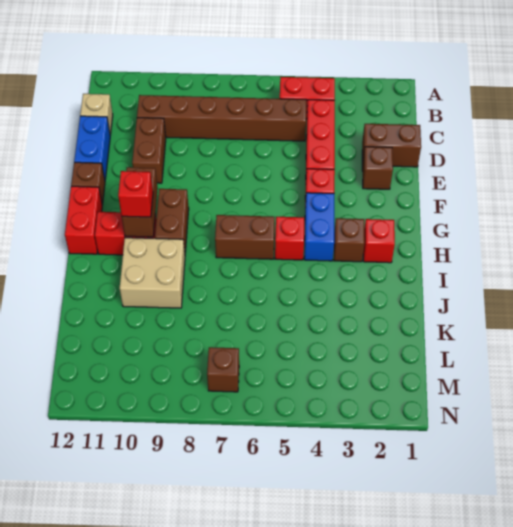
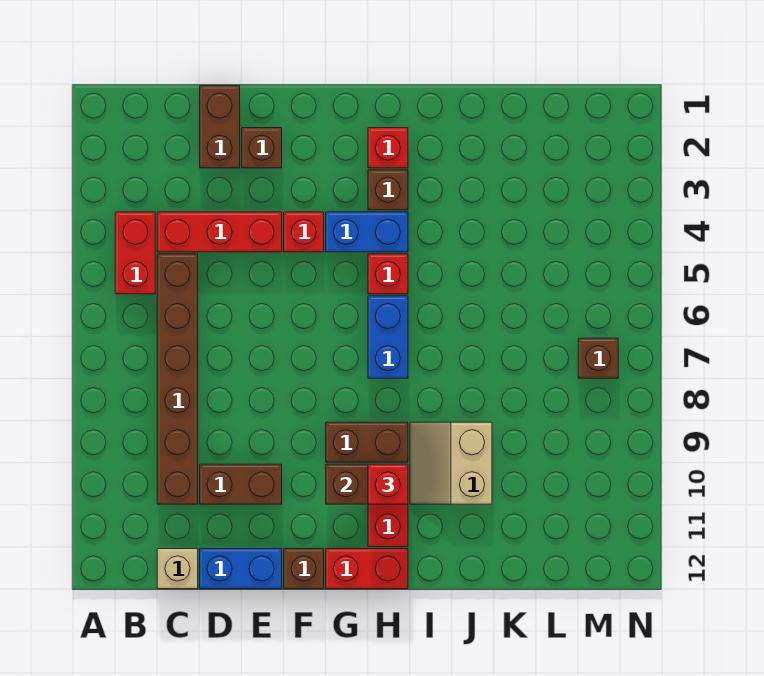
brown brick H6:H7 level 1 -> blue brick H6:H7 level 1
tan brick I9:J10 level 1 -> tan slope I9:J10 level 1 top J

